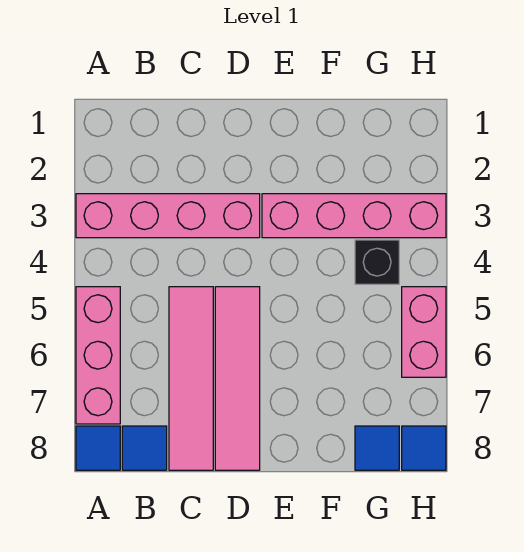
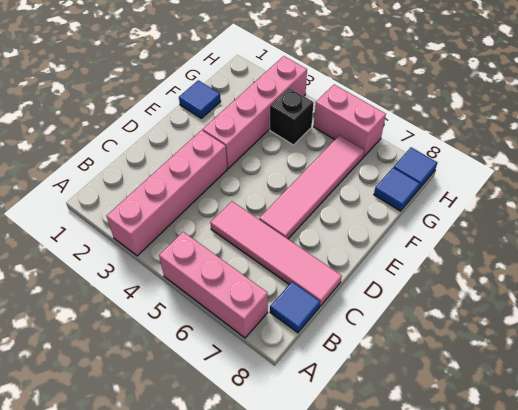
blue tile A8 level 1 -> blue tile F1 level 1
pink tile D5:D8 level 1 -> pink tile D6:G6 level 1

